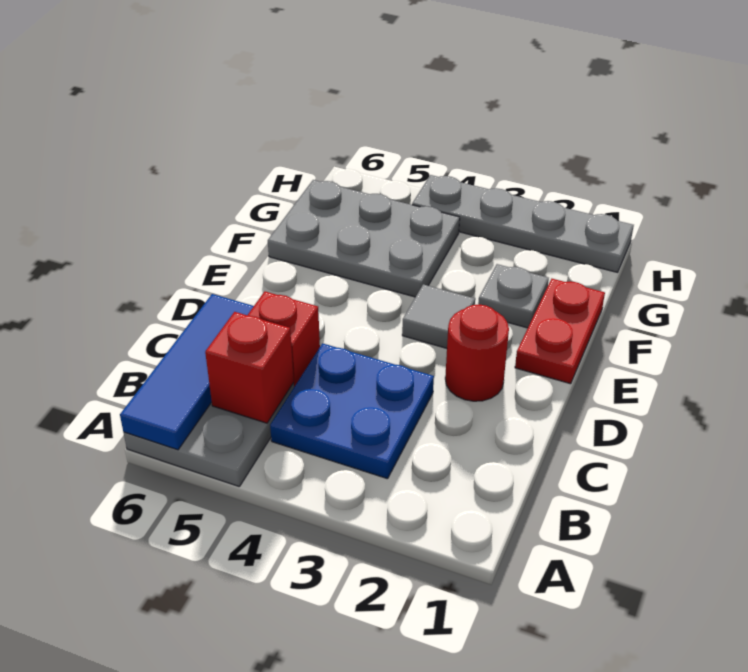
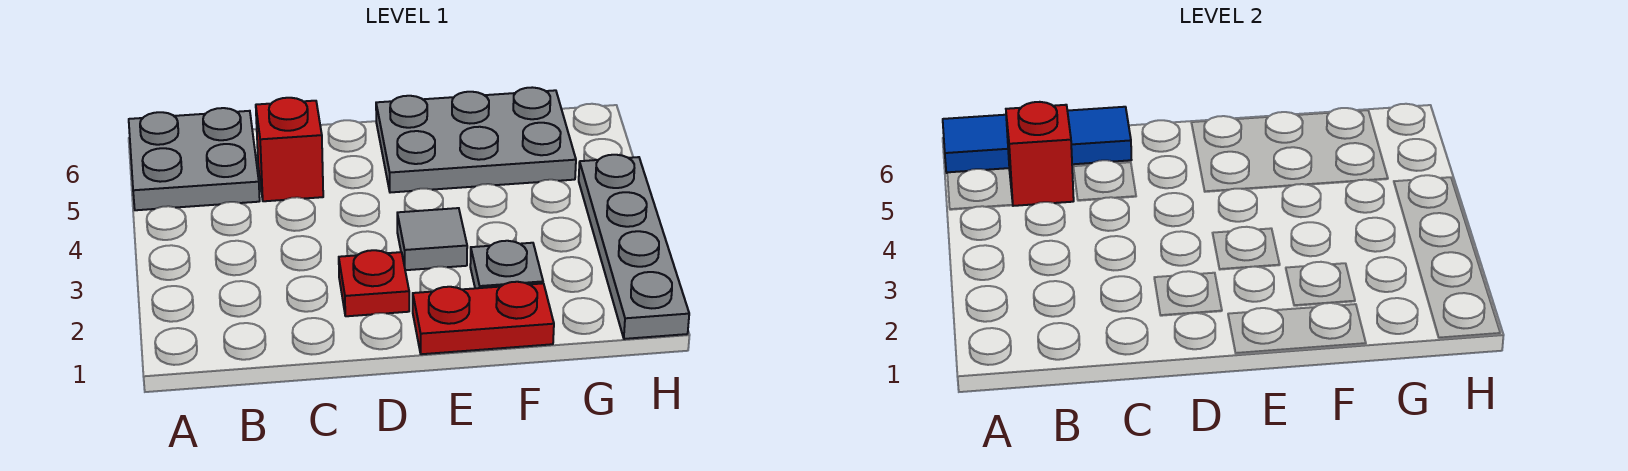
blue plate B3:C4 level 1 -> none
red round brick D2 level 1 -> red plate D2 level 1
grey plate F4:G6 level 1 -> grey plate E5:G6 level 1

